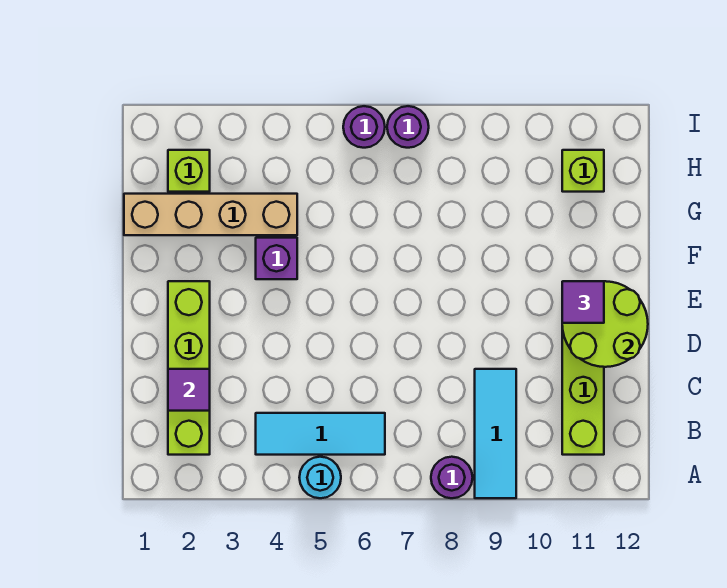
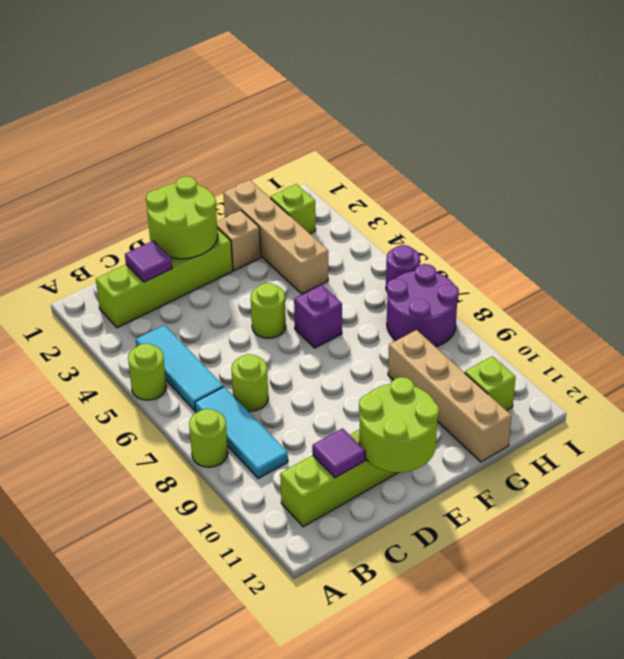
cyan round brick A5 level 1 -> lime round brick A5 level 1
purple round brick A8 level 1 -> lime round brick A8 level 1
cyan tile A9:C9 level 1 -> cyan tile B7:B9 level 1
none -> lime round brick C7 level 1
none -> lime round brick D1:E2 level 2
none -> lime round brick E5 level 1
purple tile E11 level 3 -> purple tile C11 level 2
none -> tan brick F2 level 1
purple brick F4 level 1 -> purple brick F6 level 1
none -> tan brick G9:G12 level 1
purple round brick I7 level 1 -> purple round brick H7:I8 level 1

